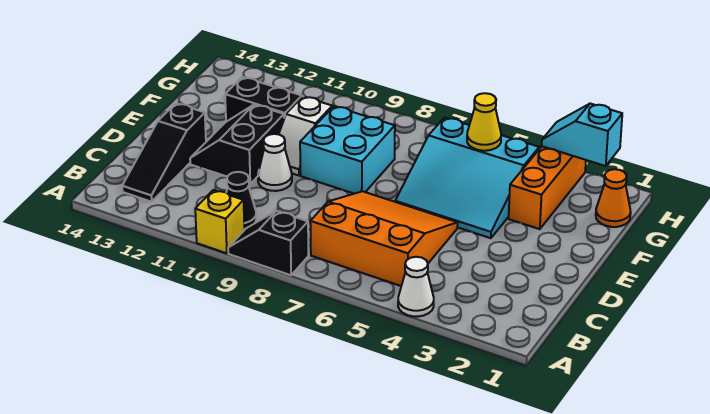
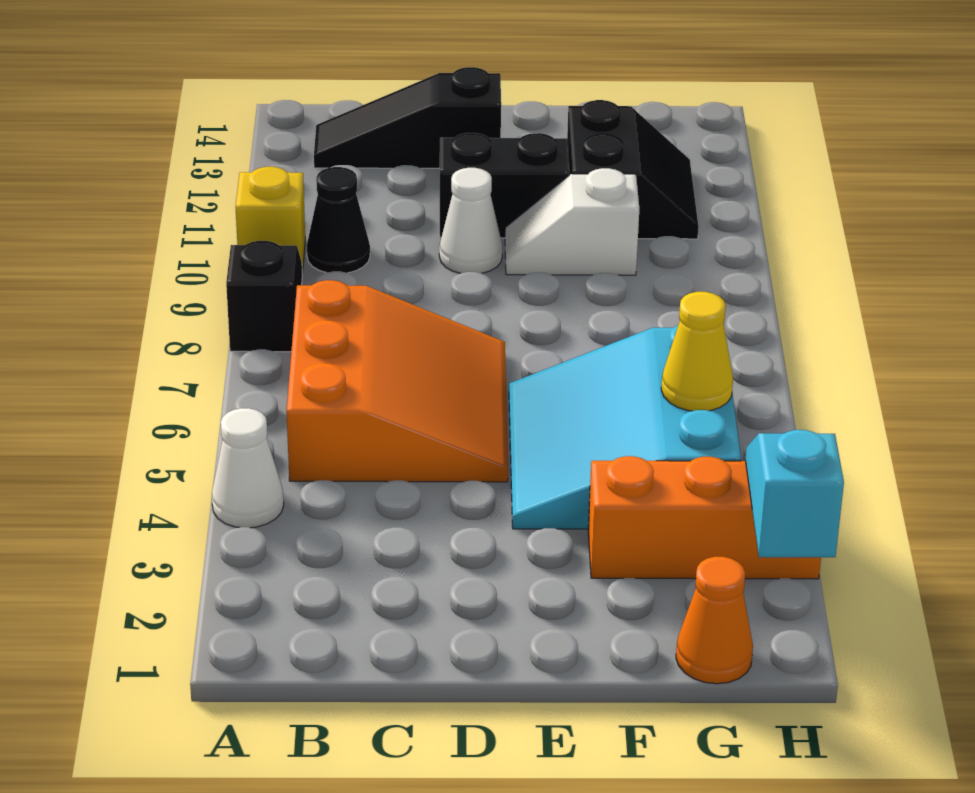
cyan brick E8:F9 level 1 -> none

